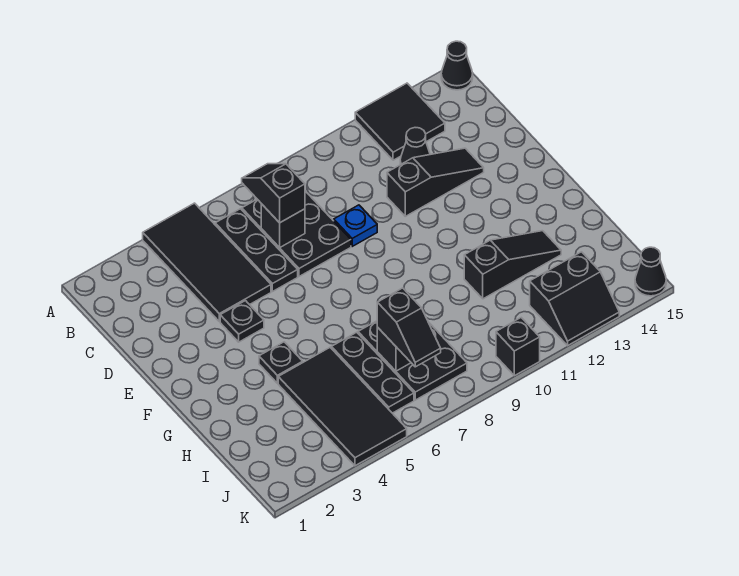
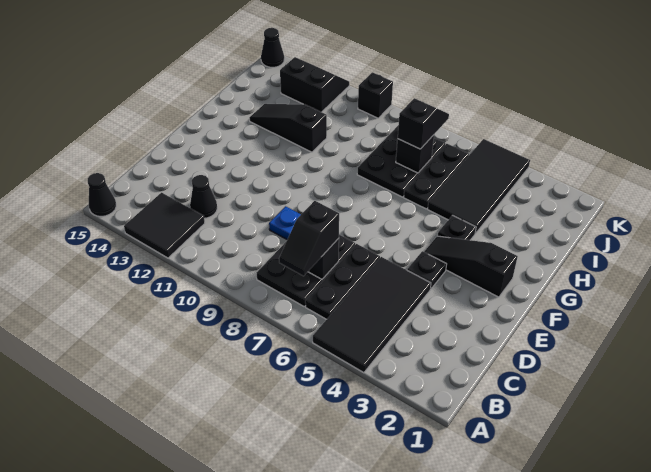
black slope D11:D13 level 1 top 11 -> black slope F2:F4 level 1 top 2

